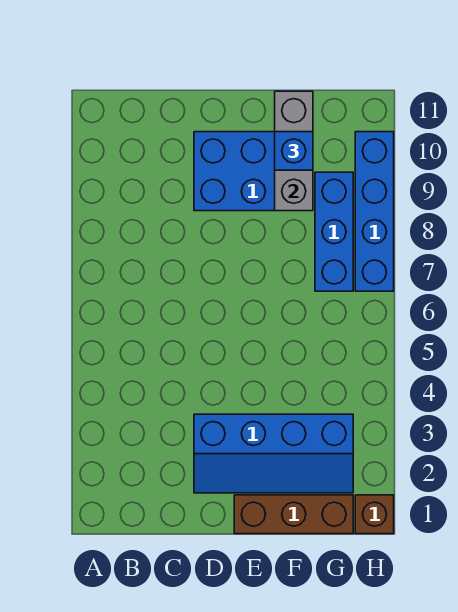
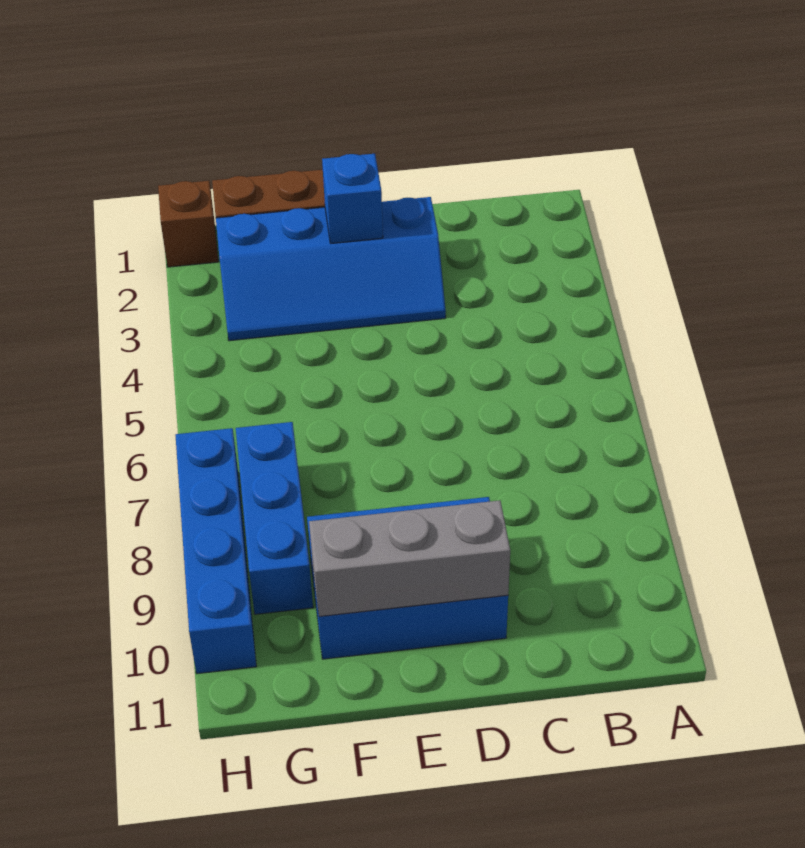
blue slope D2:G3 level 1 top 3 -> blue slope D2:G3 level 1 top 2
grey brick F9:F11 level 2 -> grey brick D10:F10 level 2
blue brick F10 level 3 -> blue brick E2 level 2

